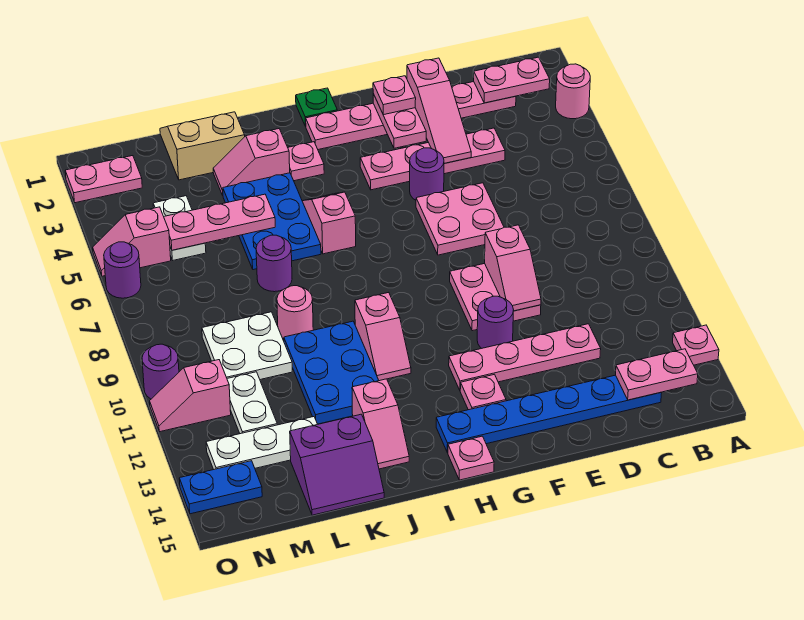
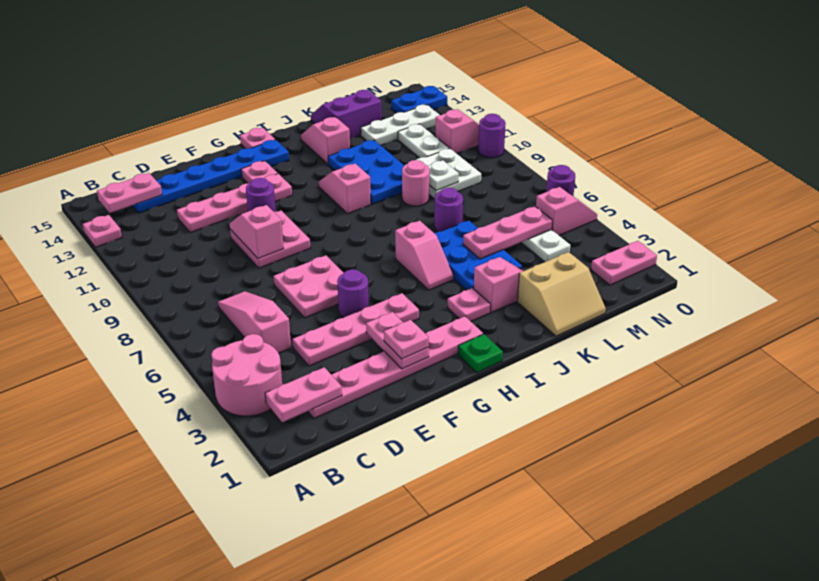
pink round brick A3 level 1 -> pink round brick A3:B4 level 1
pink slope E2:E4 level 2 top 2 -> pink slope C5:C7 level 1 top 5
none -> white plate L9 level 2

